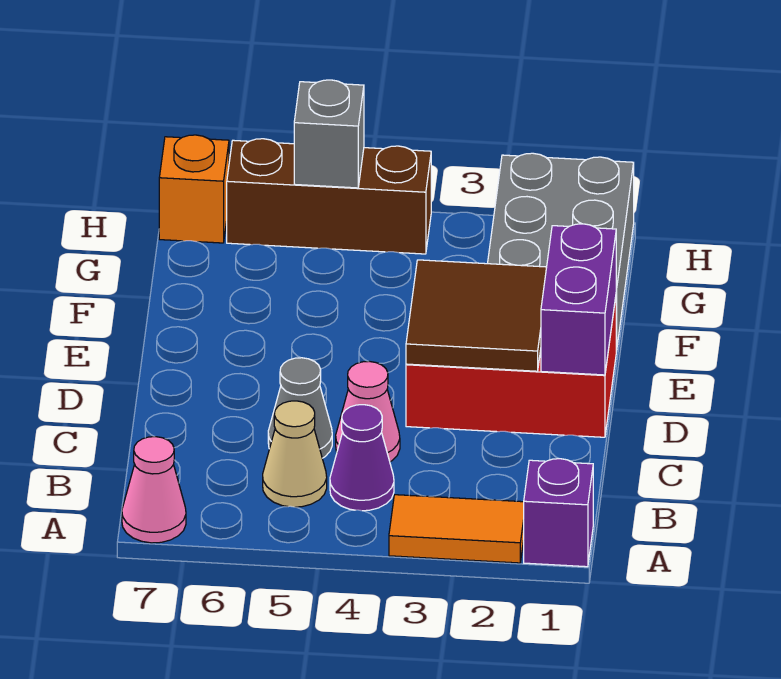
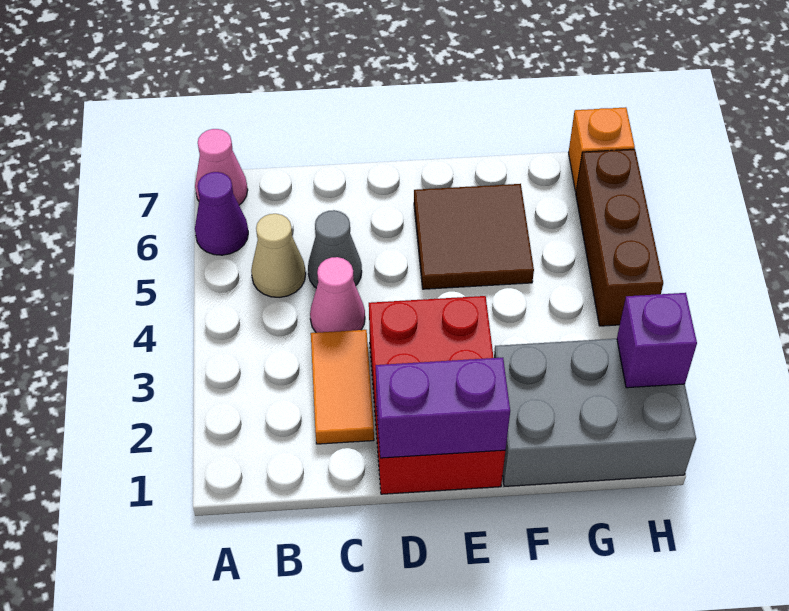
purple brick A1 level 1 -> purple brick H2 level 2
orange tile A2:A3 level 1 -> orange tile C2:C3 level 1
purple cone B4 level 1 -> purple cone A6 level 1
brown tile D2:E3 level 2 -> brown tile E5:F6 level 1
grey brick H5 level 2 -> none

